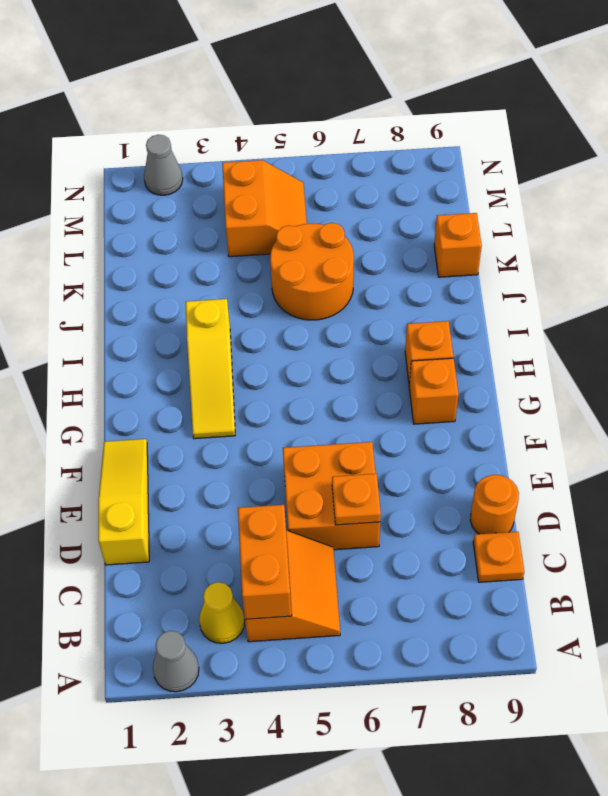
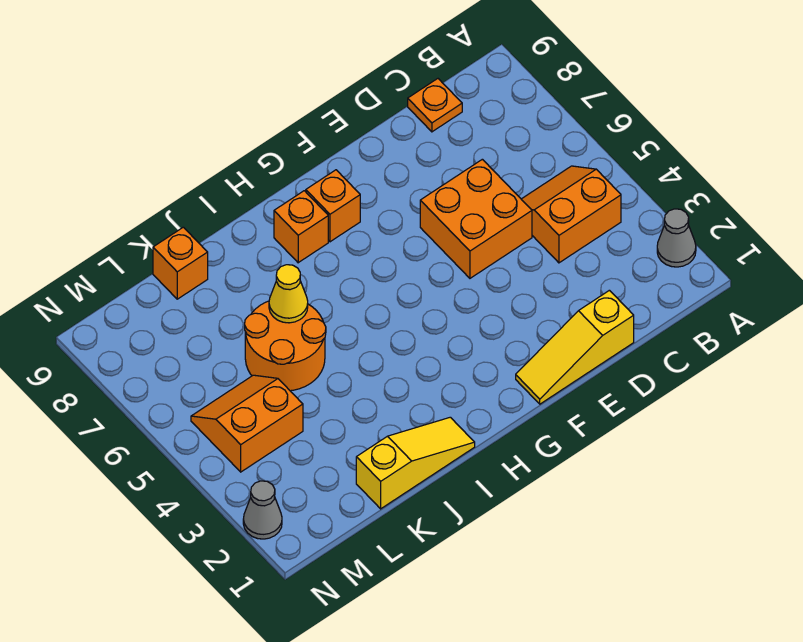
yellow cone B3 level 1 -> yellow cone J6 level 2
orange brick B4:C4 level 2 -> none
orange plate D6 level 2 -> none
orange round brick D9 level 1 -> none
yellow slope G3:I3 level 1 top I -> yellow slope I1:K1 level 1 top K

